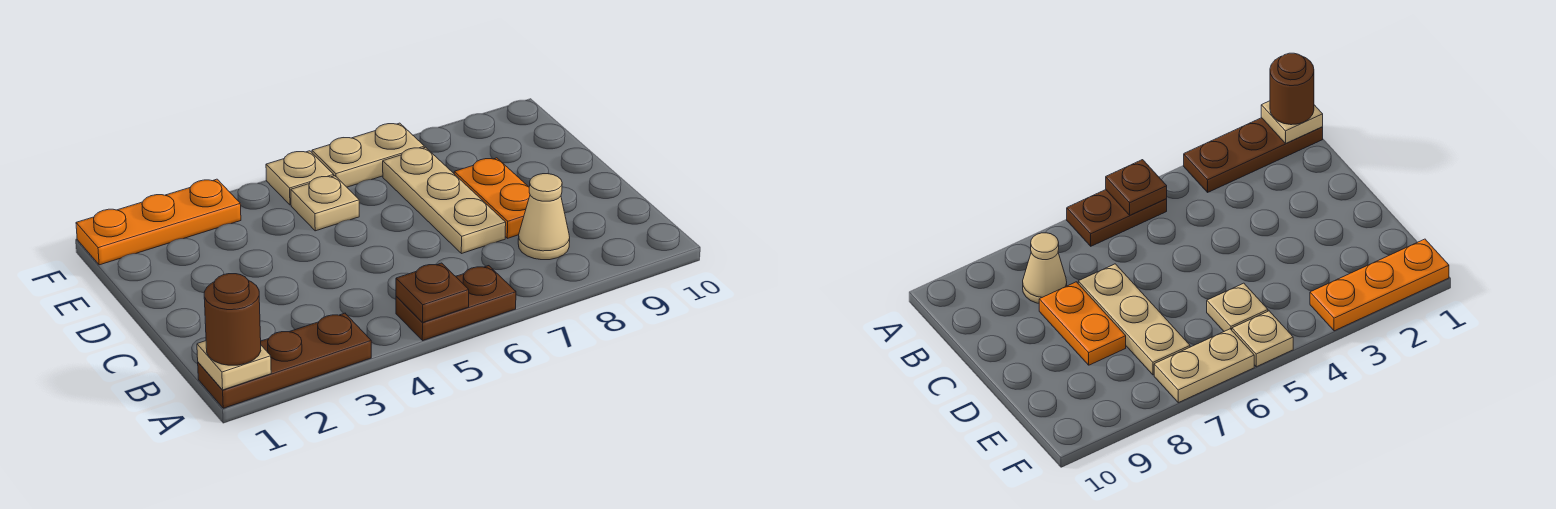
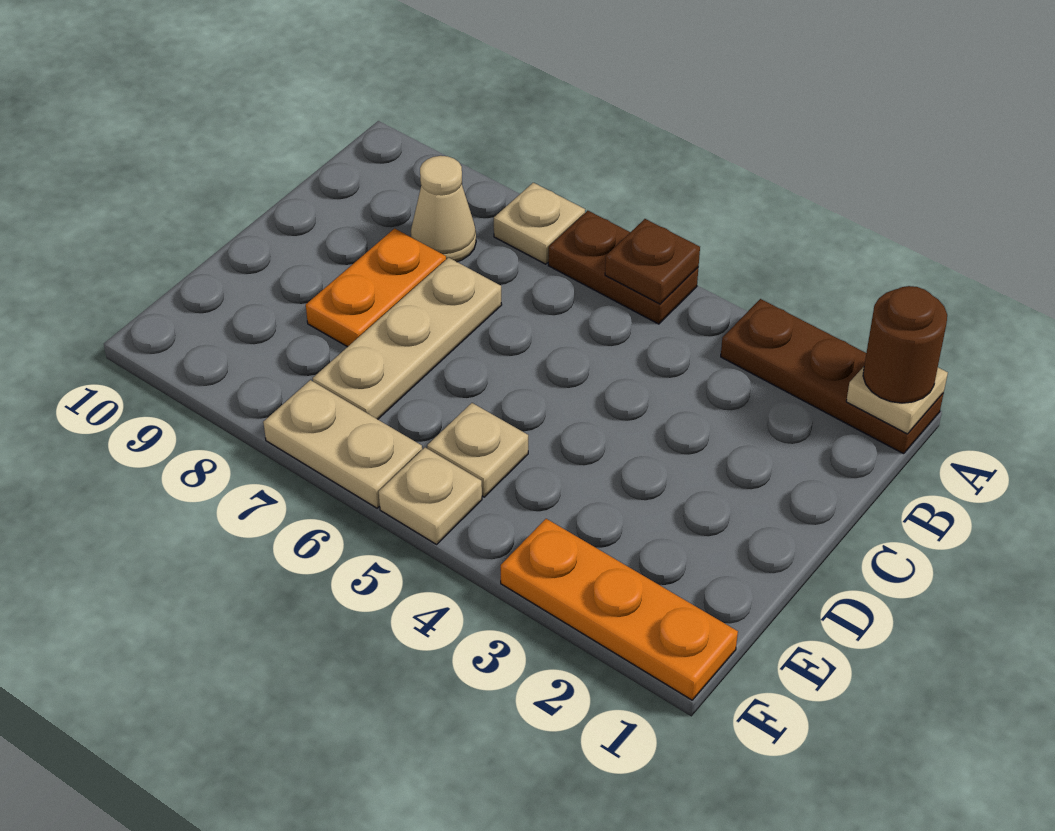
none -> tan plate A7 level 1

